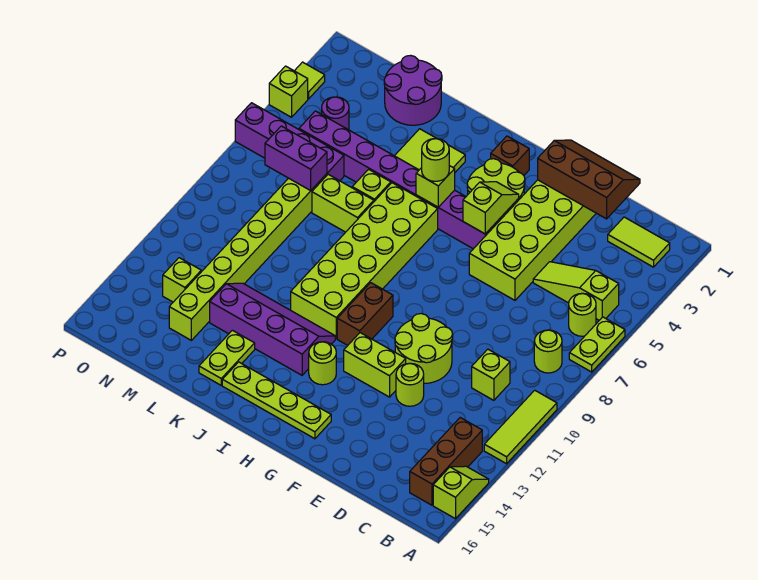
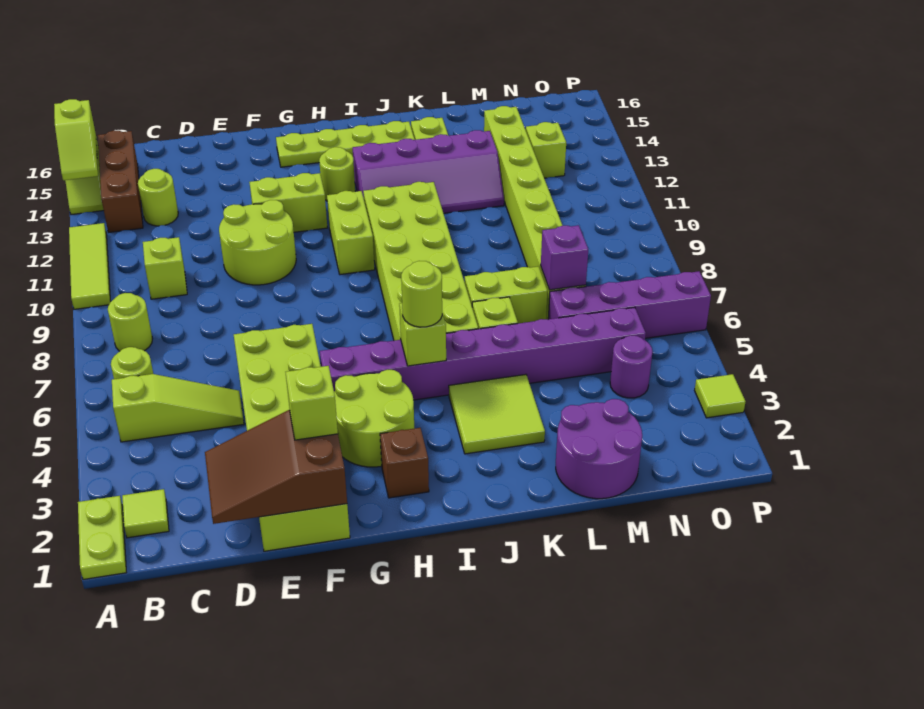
lime plate A6:A7 level 1 -> lime plate A1:A2 level 1
lime tile B2:C2 level 1 -> lime tile B2 level 1
brown slope D1:F2 level 2 top 2 -> brown slope D1:F2 level 2 top F
lime round brick E12 level 1 -> lime round brick C13 level 1
lime slope G4:G5 level 2 top 5 -> lime slope A14:A15 level 2 top 15
brown brick H10:H11 level 1 -> lime brick H10:H11 level 1
purple brick M7:N7 level 2 -> purple brick M7 level 2
lime brick P4 level 1 -> lime brick F2 level 3

